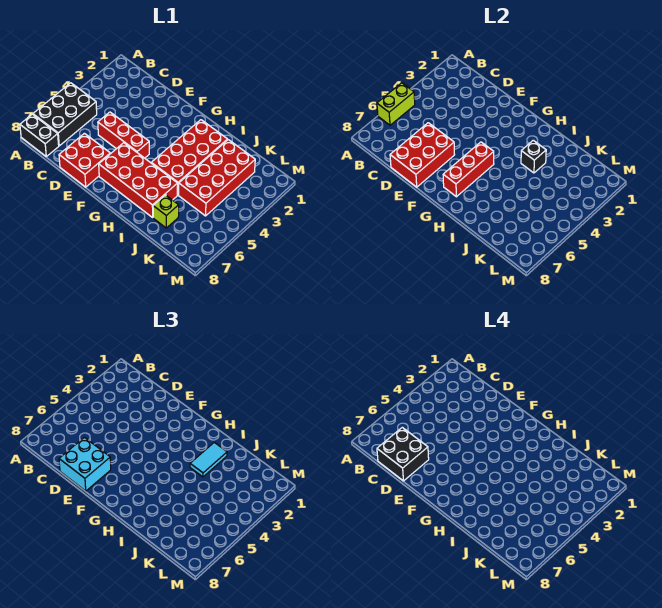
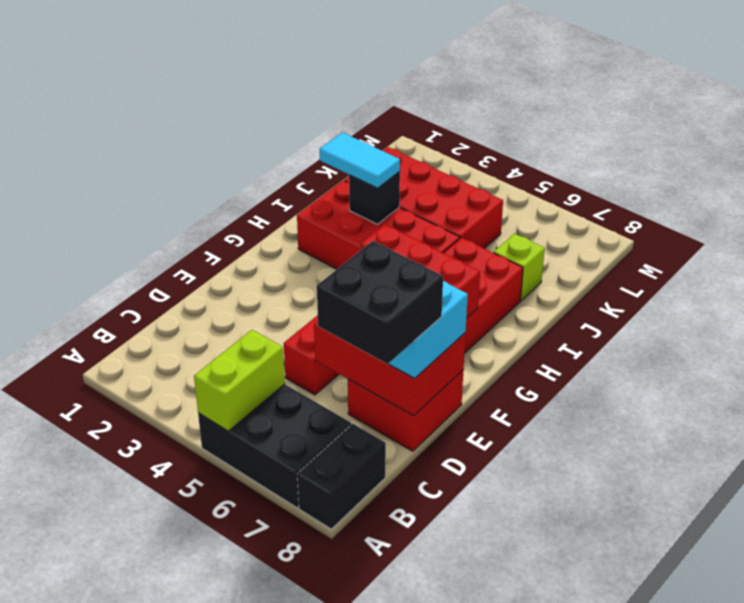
lime brick A5:A6 level 2 -> lime brick A5:B5 level 2

